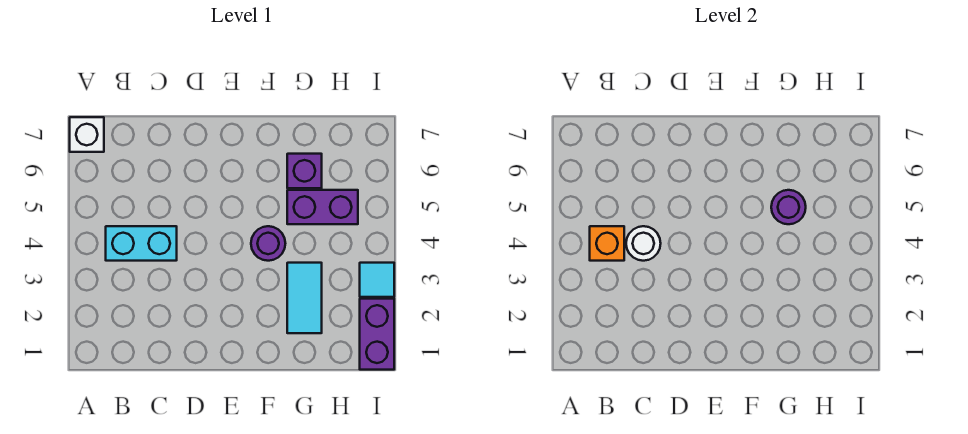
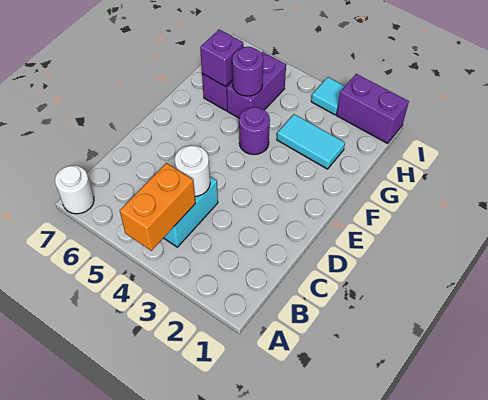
white brick A7 level 1 -> white round brick A7 level 1
orange brick B4 level 2 -> orange brick A4:B4 level 2
none -> purple brick G6 level 2

